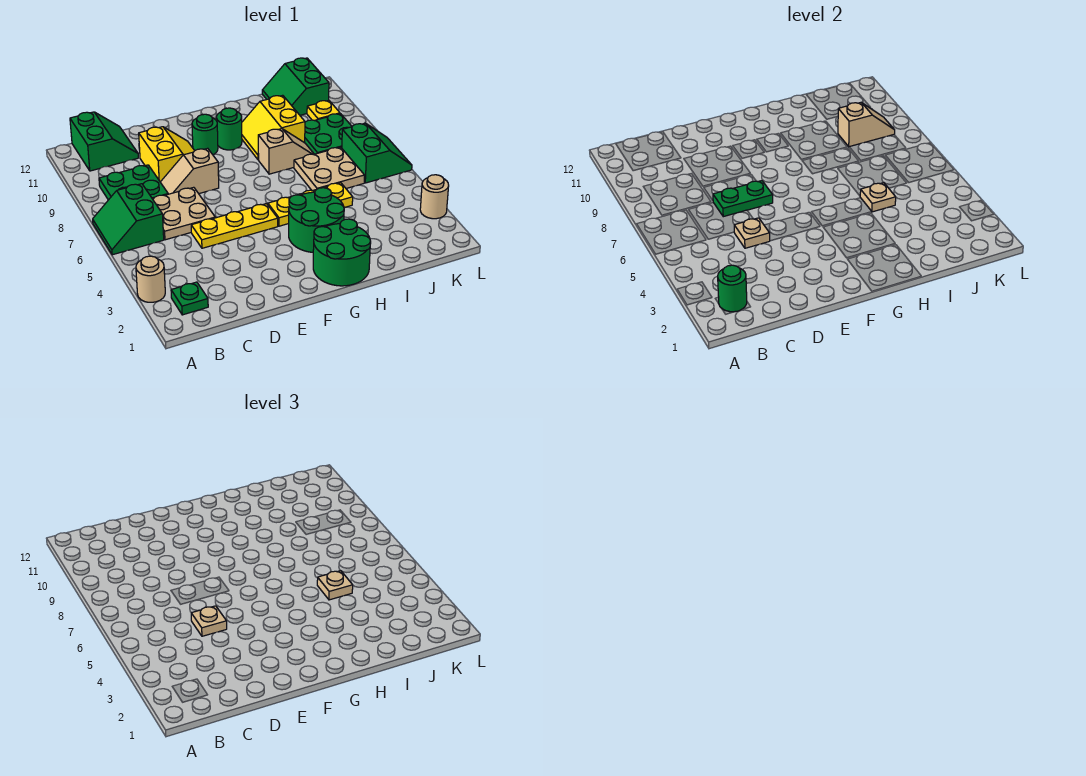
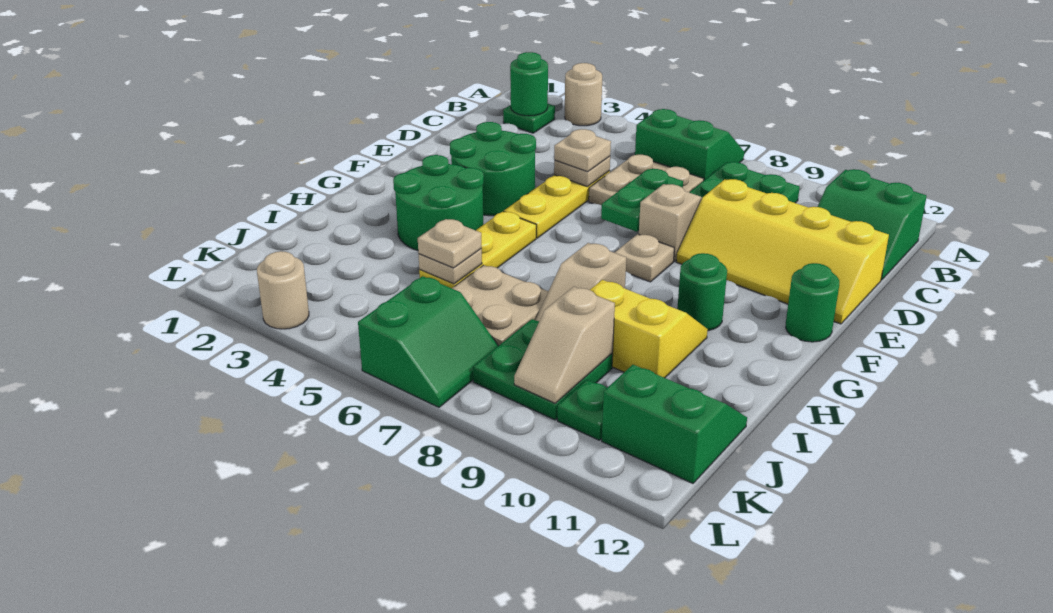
yellow slope D9:E10 level 1 top D -> yellow slope D9:E12 level 1 top D
none -> tan plate F8 level 1
green round brick F10 level 1 -> green round brick F12 level 1
green round brick G1:H2 level 1 -> green round brick E3:F4 level 1
green slope K6:L7 level 1 top K -> green slope K6:L7 level 1 top 6
yellow plate K10 level 1 -> green plate K10 level 1

